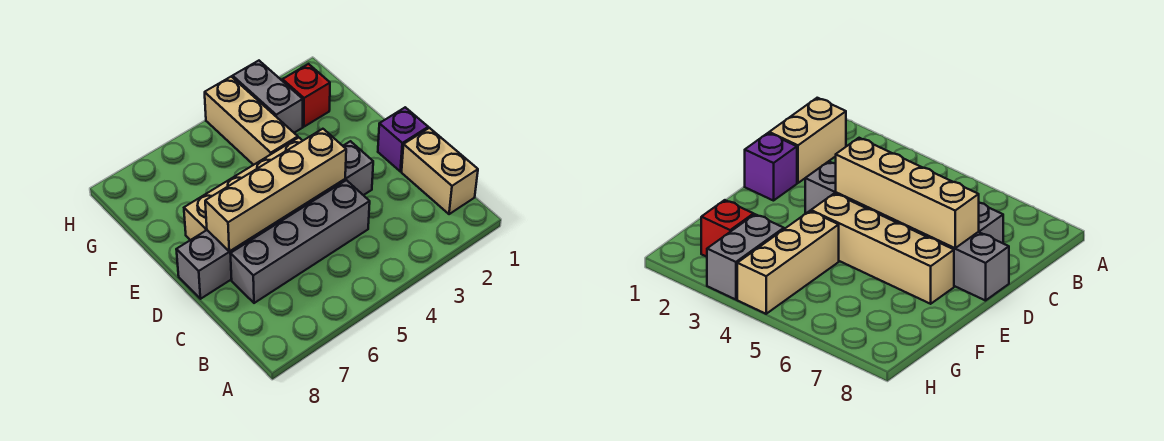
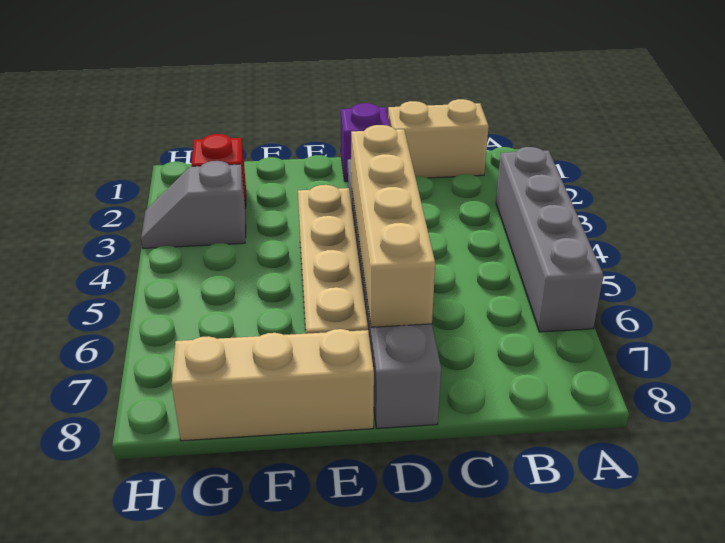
grey brick C4:C7 level 1 -> grey brick A3:A6 level 1
tan brick F4:H4 level 1 -> tan brick E8:G8 level 1
grey brick G3:H3 level 1 -> grey slope G3:H3 level 1 top G

